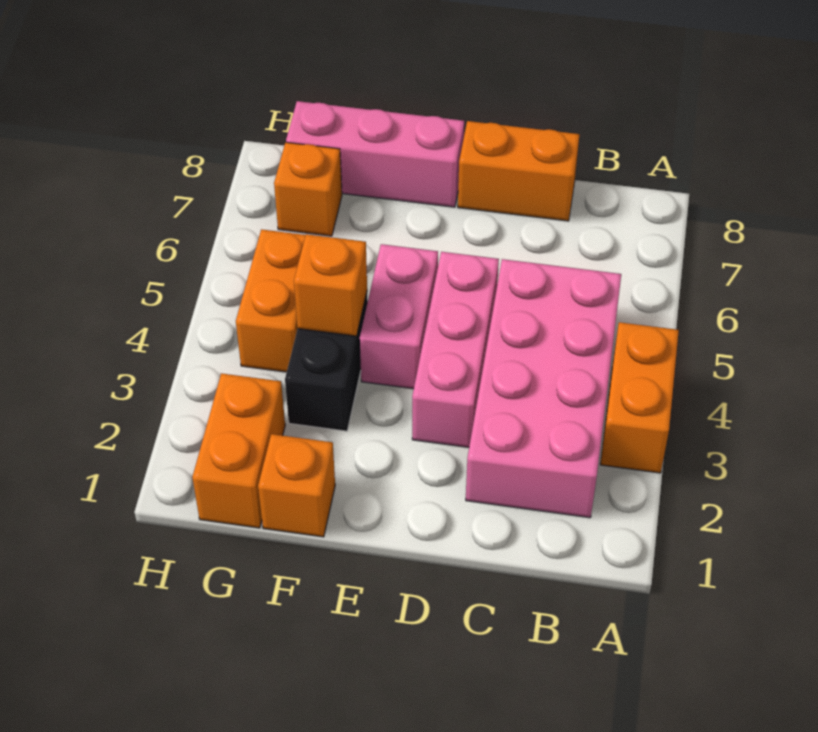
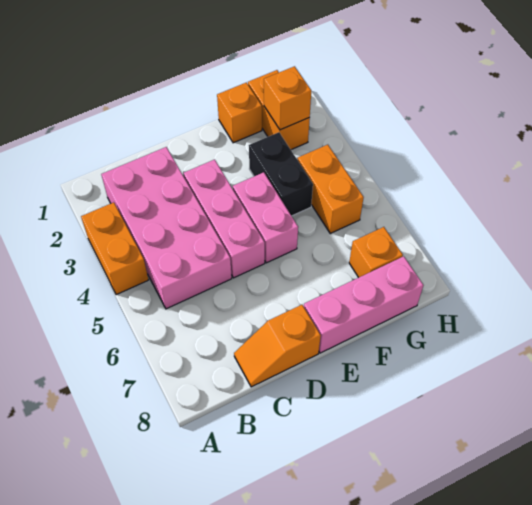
orange brick C8:D8 level 1 -> orange slope C8:D8 level 1 top D
orange brick F4 level 2 -> orange brick G2 level 2

